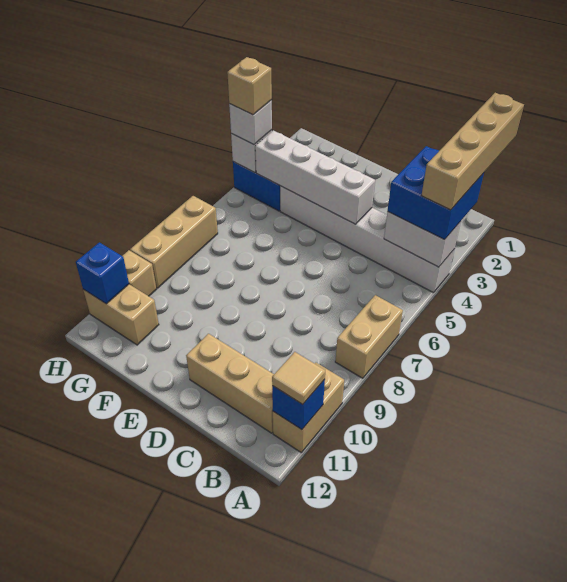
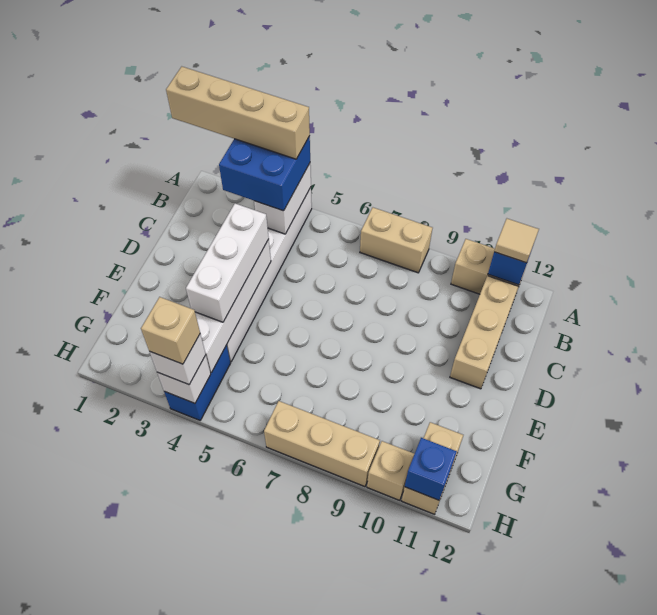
none -> white brick D4:F4 level 3

